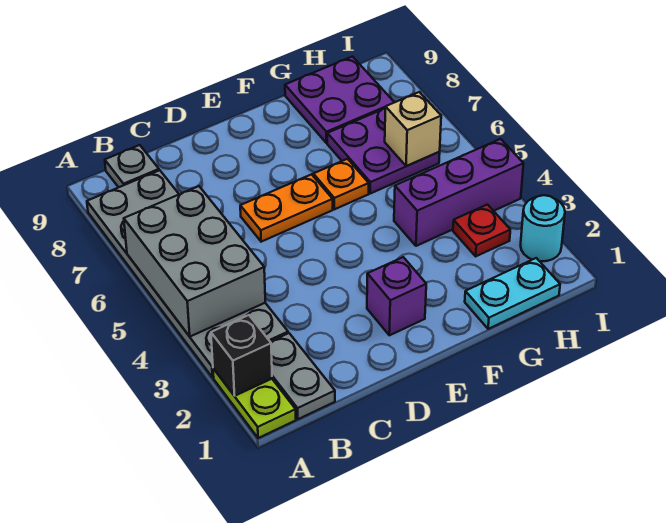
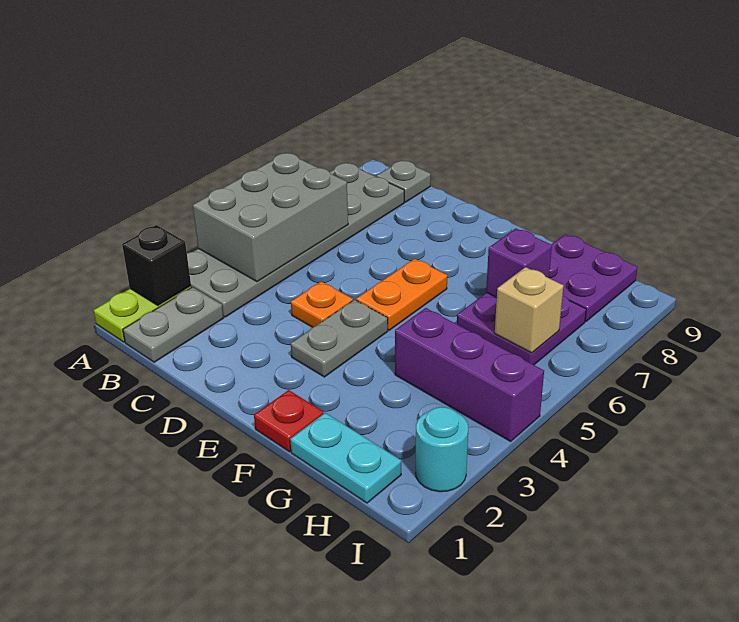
orange plate D6:E6 level 1 -> orange plate E5:E6 level 1
purple brick E2 level 1 -> purple brick G7 level 2
none -> grey plate E3:E4 level 1
orange plate F6 level 1 -> orange plate D4 level 1
red plate H3 level 1 -> red plate F1 level 1

